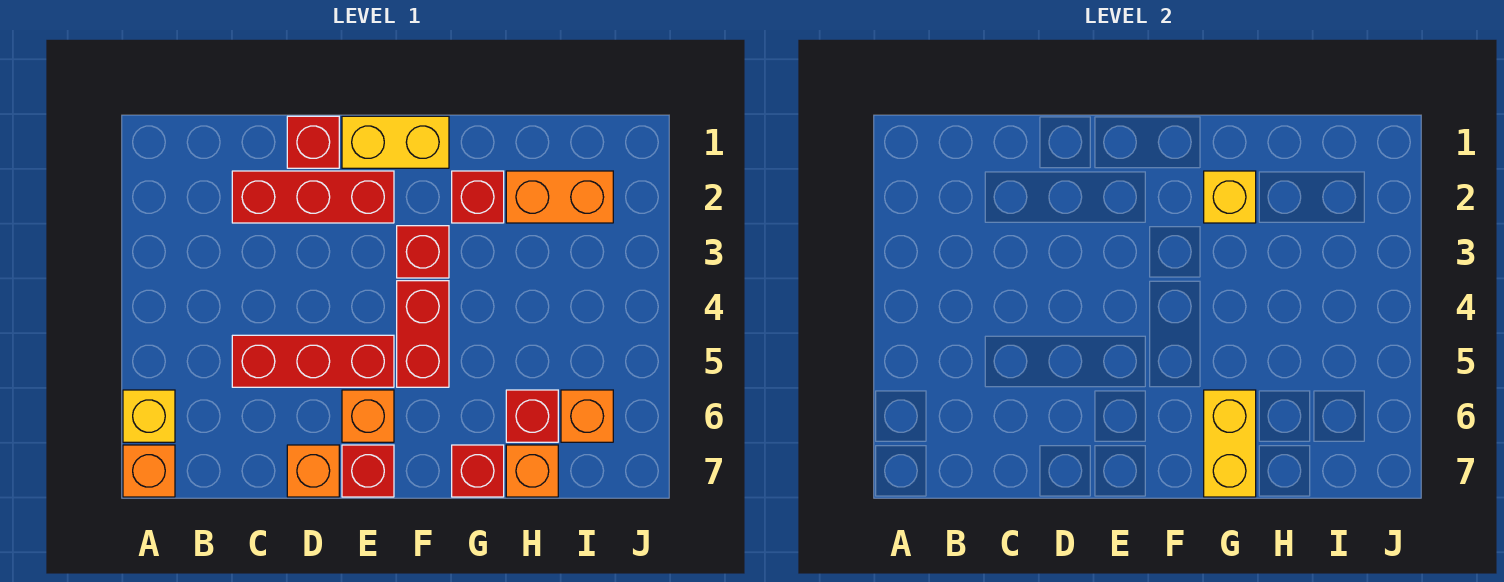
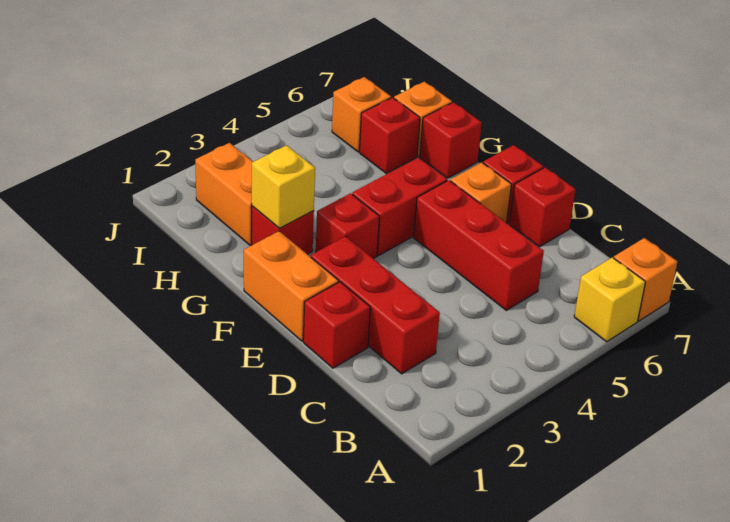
orange brick D7 level 1 -> red brick D7 level 1
yellow brick E1:F1 level 1 -> orange brick E1:F1 level 1
yellow brick G6:G7 level 2 -> none

